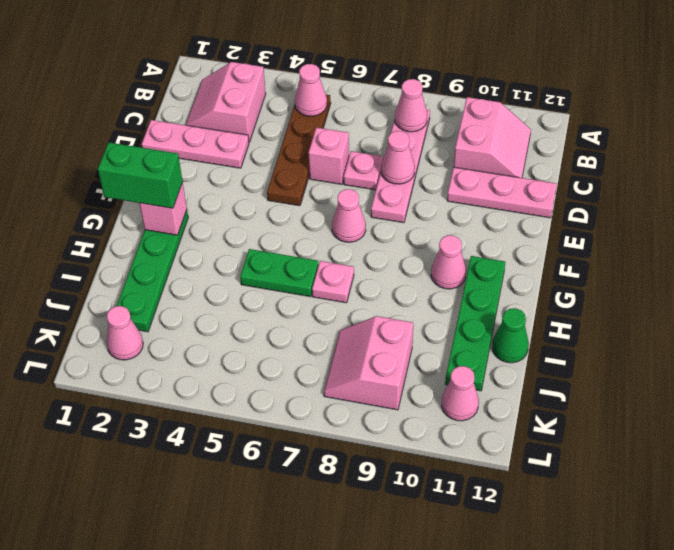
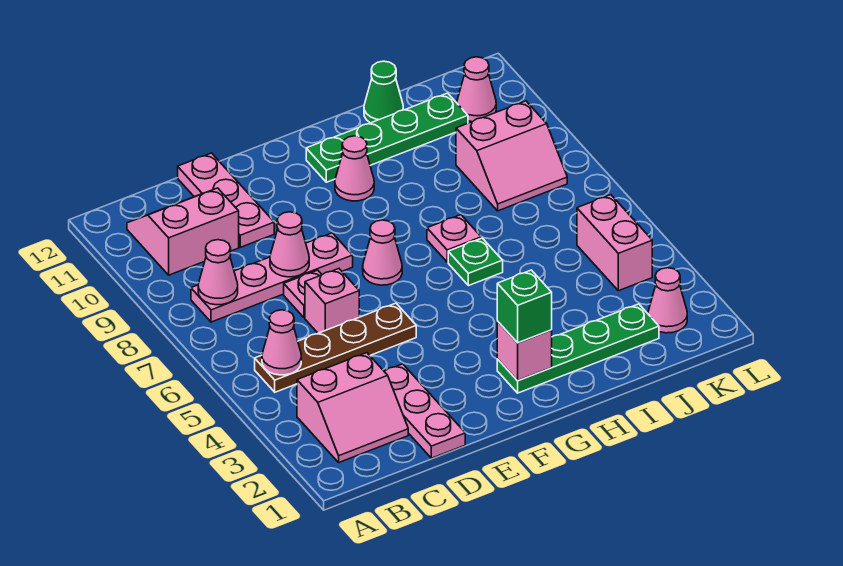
green brick G1:G2 level 3 -> green brick G2 level 3
green plate H5:H6 level 1 -> green plate H6 level 1
none -> pink brick K4:K5 level 1

